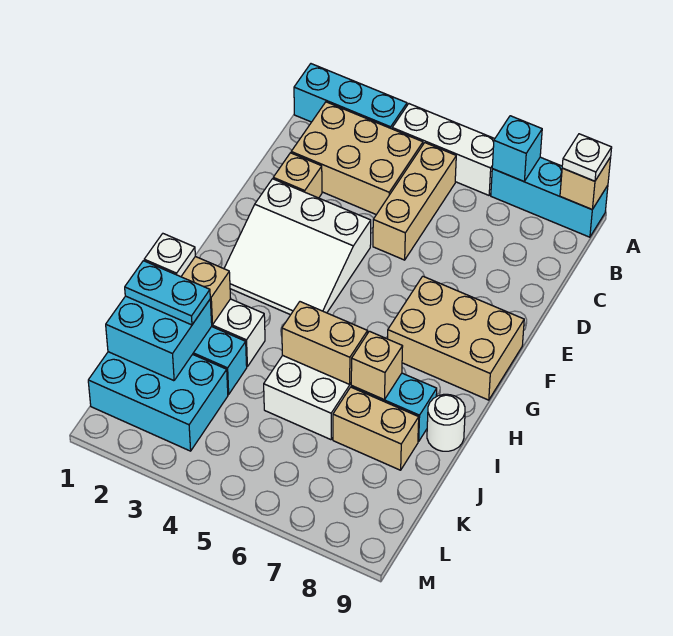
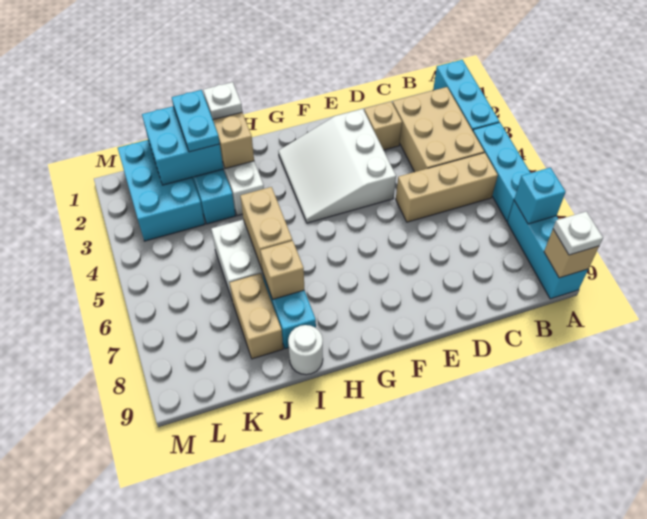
white brick A4:A6 level 1 -> cyan brick A4:A6 level 1
tan brick F7:G9 level 1 -> none

